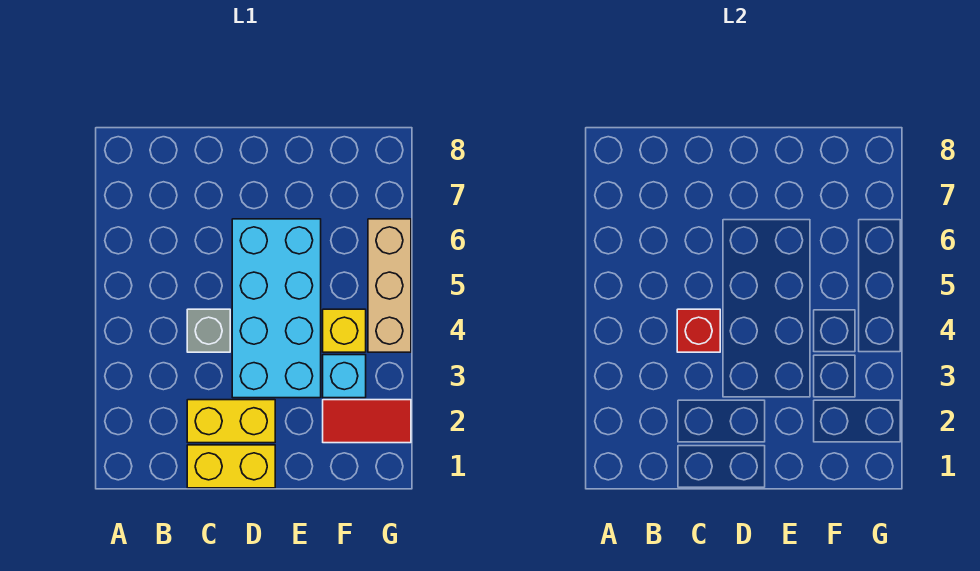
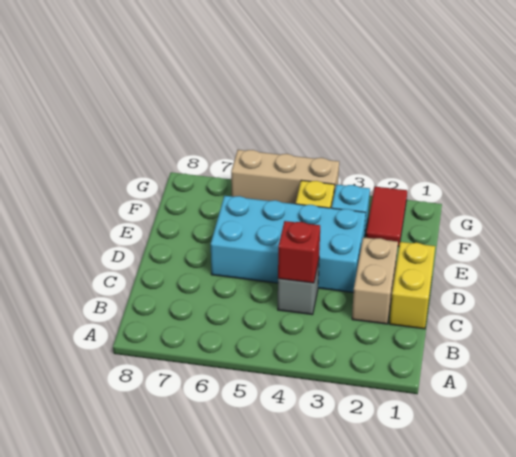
yellow brick C2:D2 level 1 -> tan brick C2:D2 level 1

